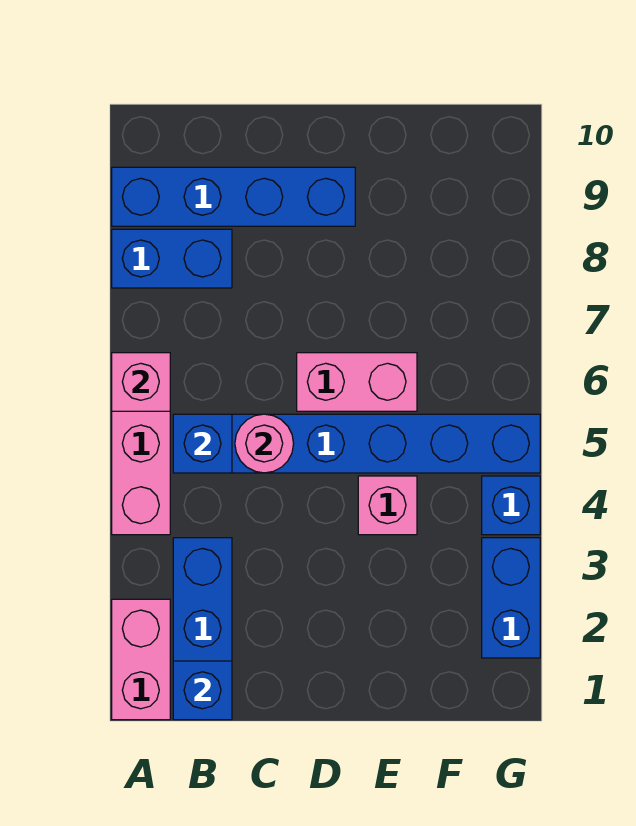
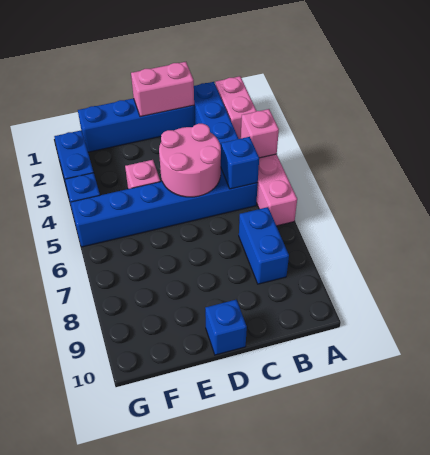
pink brick A6 level 2 -> pink brick A4 level 2
blue brick A8:B8 level 1 -> blue brick B7:B8 level 1
blue brick A9:D9 level 1 -> blue brick C1:F1 level 1
blue brick B1 level 2 -> blue brick D10 level 1
pink round brick C5 level 2 -> pink round brick C4:D5 level 2
pink brick D6:E6 level 1 -> pink brick C1:D1 level 2

